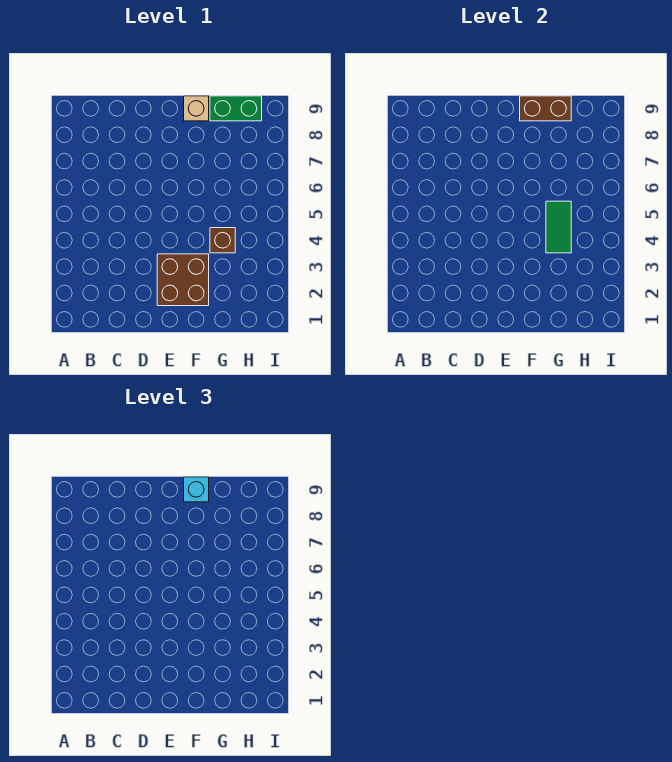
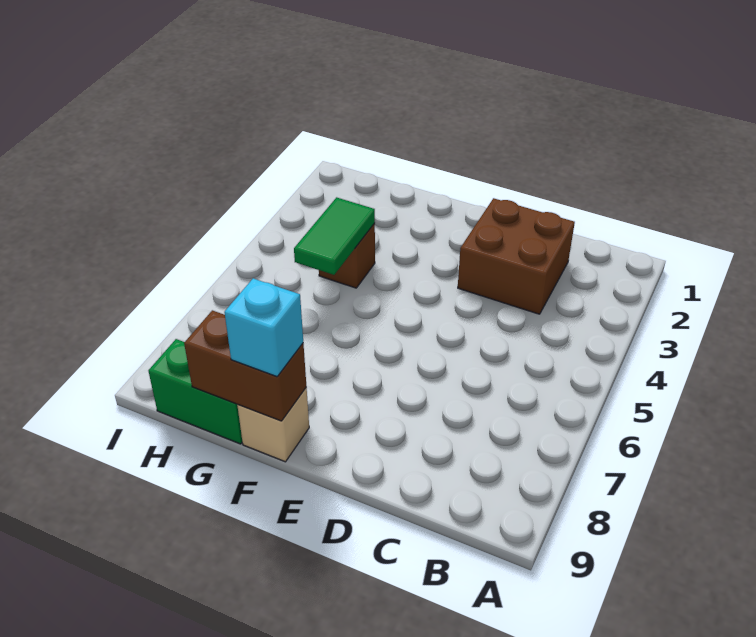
brown brick E2:F3 level 1 -> brown brick C2:D3 level 1

